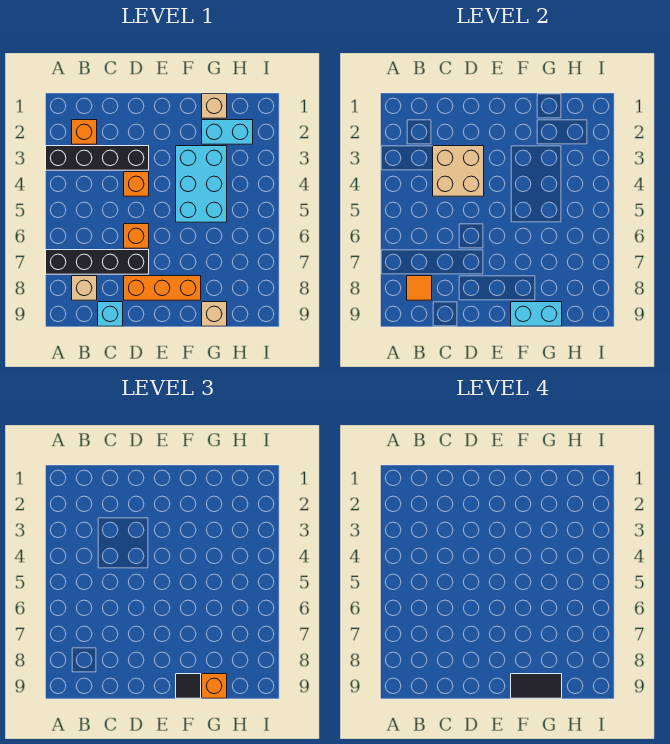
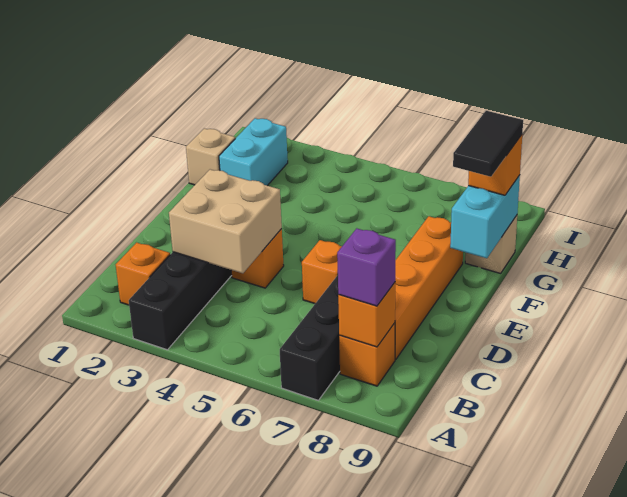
tan brick B8 level 1 -> orange brick B8 level 1
orange tile B8 level 2 -> orange brick B8 level 2
none -> purple brick B8 level 3
cyan brick C9 level 1 -> none
orange brick D8:F8 level 1 -> orange brick C8:F8 level 1
cyan brick F3:G5 level 1 -> none
black tile F9 level 3 -> none

